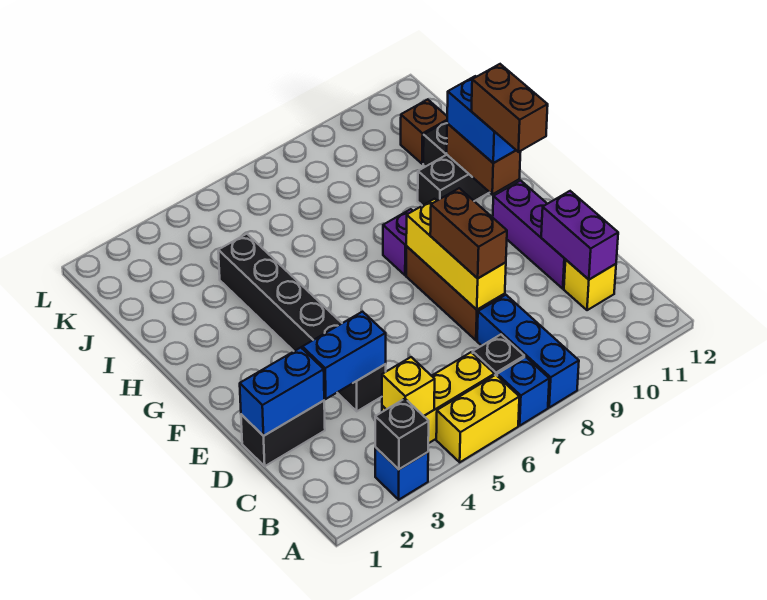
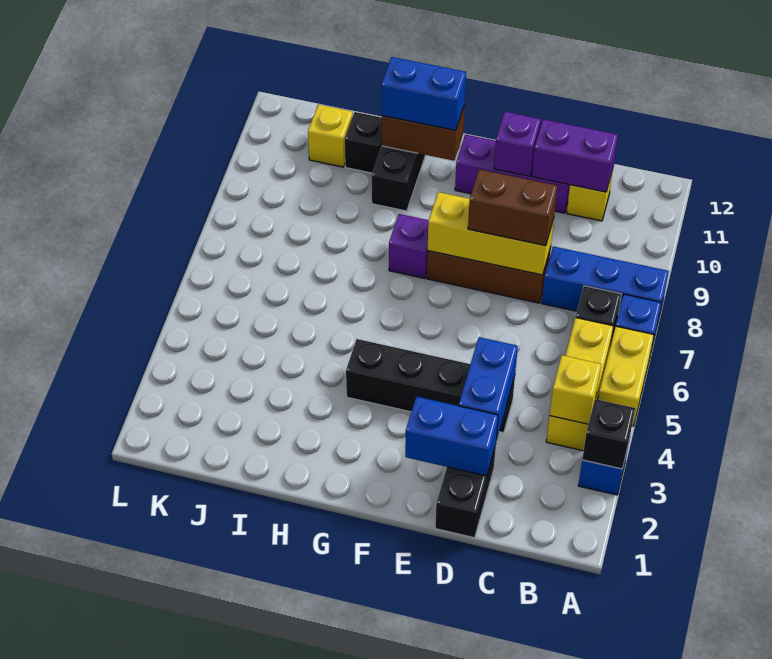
blue brick D1:D2 level 2 -> blue brick D2:E2 level 2
black brick D4:I4 level 1 -> black brick D4:G4 level 1
none -> purple brick E11 level 2
brown brick F11:G11 level 4 -> none
brown brick J11 level 1 -> yellow brick J11 level 1

